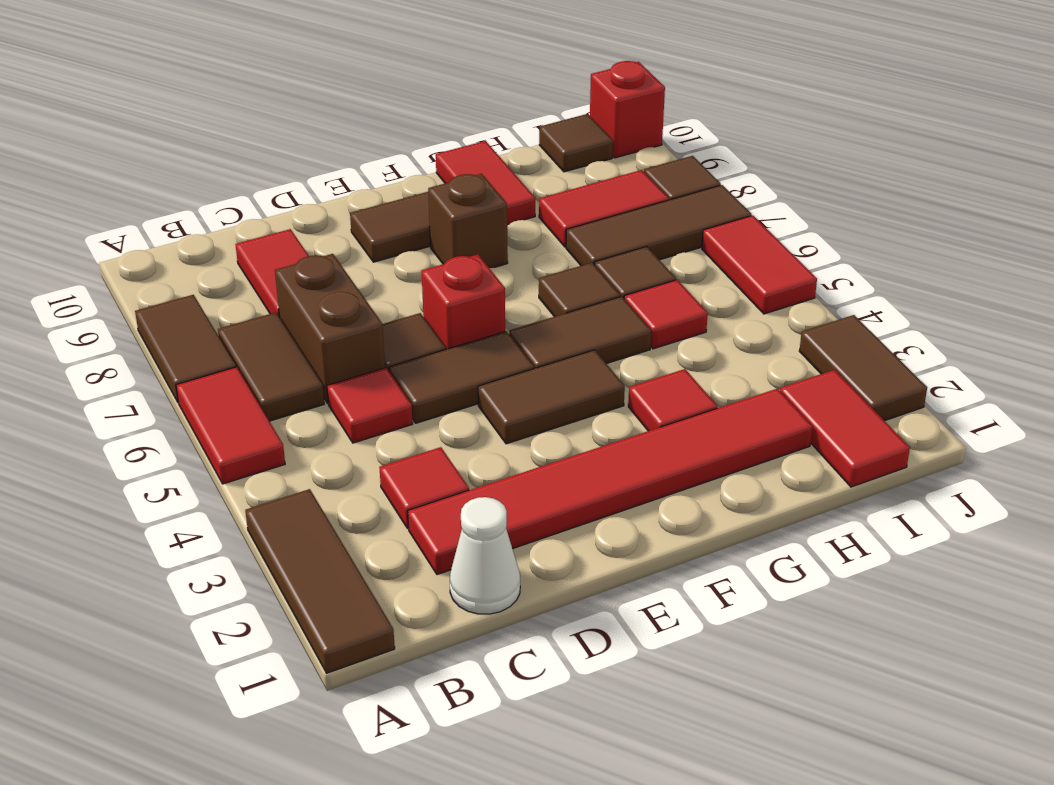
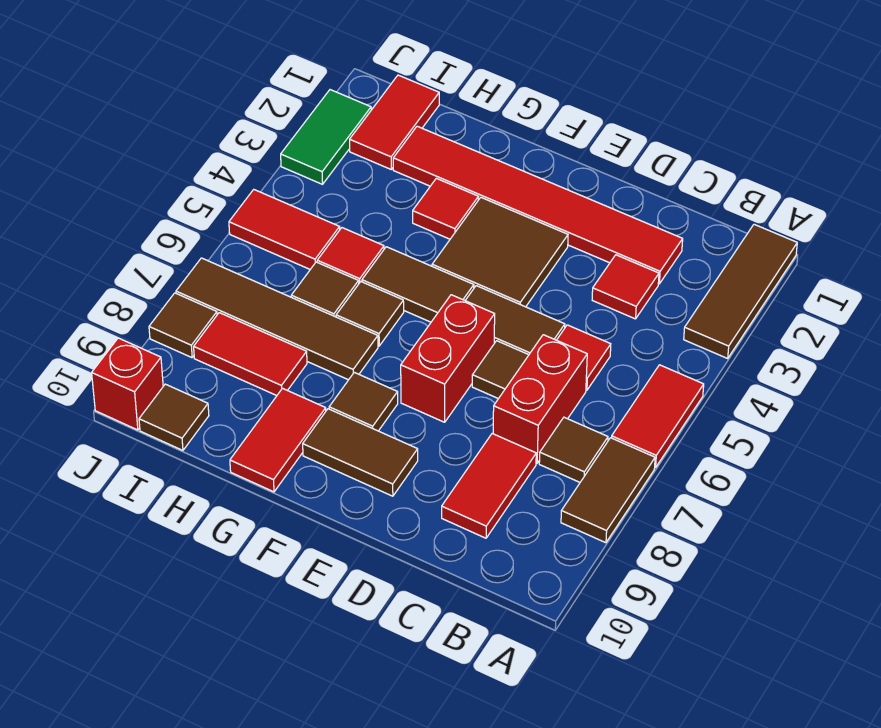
brown tile B6:B7 level 1 -> brown tile B7 level 1
white cone C1 level 1 -> none
brown brick C6:C7 level 1 -> red brick C6:C7 level 1
brown tile E4:F4 level 1 -> brown tile E3:F4 level 1
red brick E6 level 1 -> red brick E6:E7 level 1
brown brick F8 level 1 -> brown tile F8 level 1
brown tile H7:J7 level 1 -> brown tile G7:J7 level 1
brown tile J2:J3 level 1 -> green tile J2:J3 level 1
red tile J5:J6 level 1 -> red tile I5:J5 level 1

